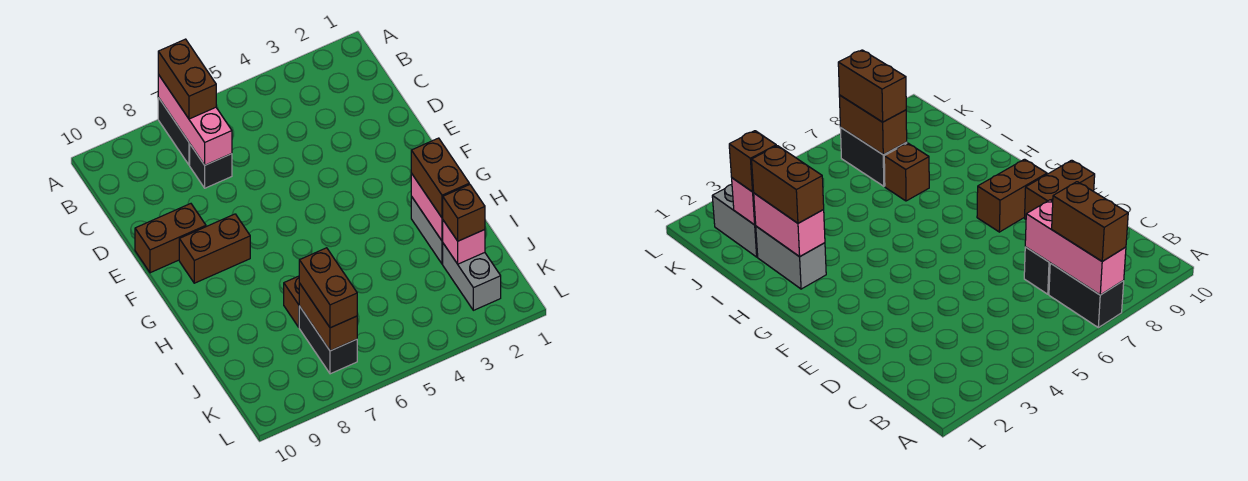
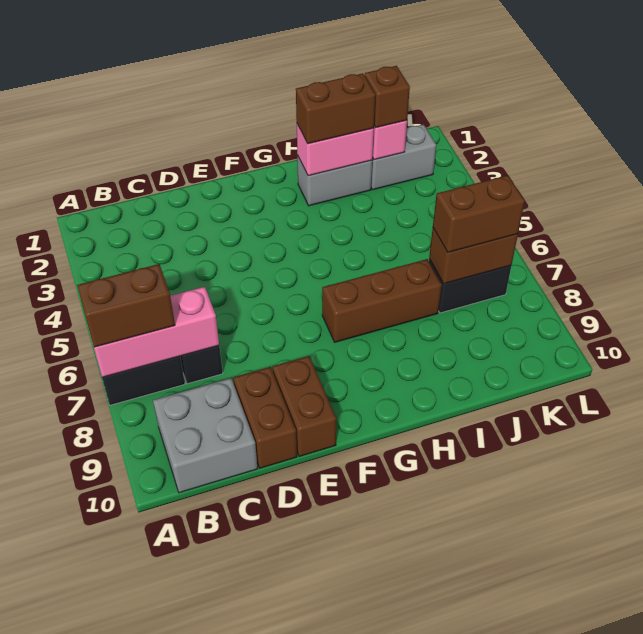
none -> grey brick B9:C10 level 1
brown brick F8:F9 level 1 -> brown brick D9:D10 level 1
brown brick I7 level 1 -> brown brick G7:I7 level 1

